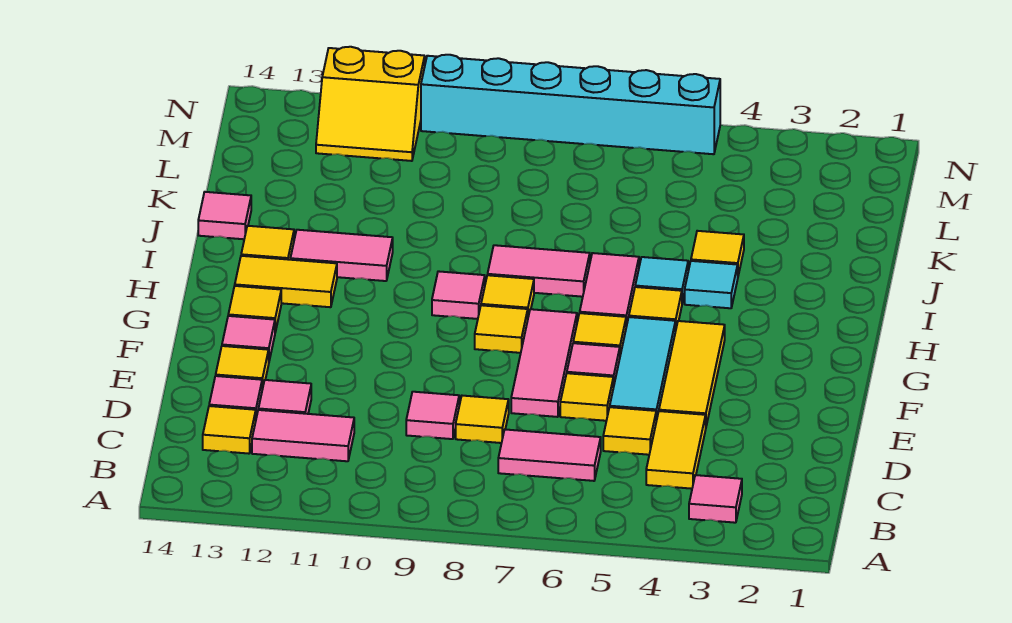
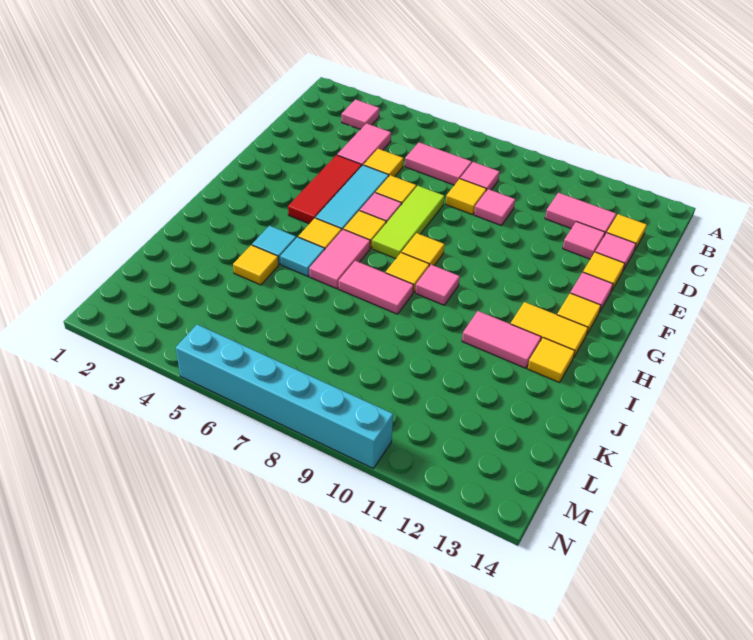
yellow tile C4:D4 level 1 -> pink tile C4:D4 level 1
yellow tile E4:G4 level 1 -> red tile E4:G4 level 1
pink tile E7:G7 level 1 -> lime tile E7:G7 level 1
pink tile J14 level 1 -> pink tile C8 level 1
yellow slope M11:N12 level 1 top N -> none

